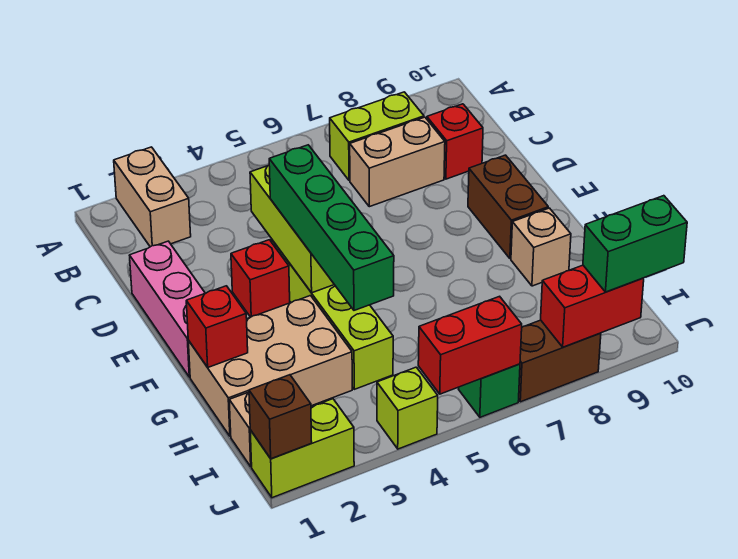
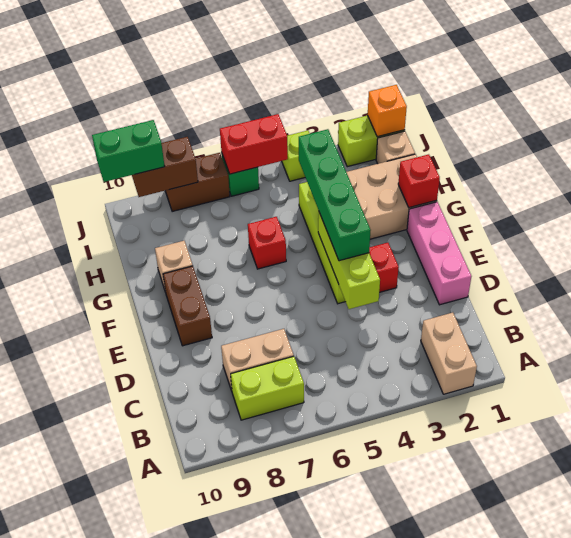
red brick C9 level 1 -> red brick G6 level 1
brown brick J1 level 2 -> orange brick J1 level 2
red brick J8:J9 level 2 -> brown brick J8:J9 level 2

